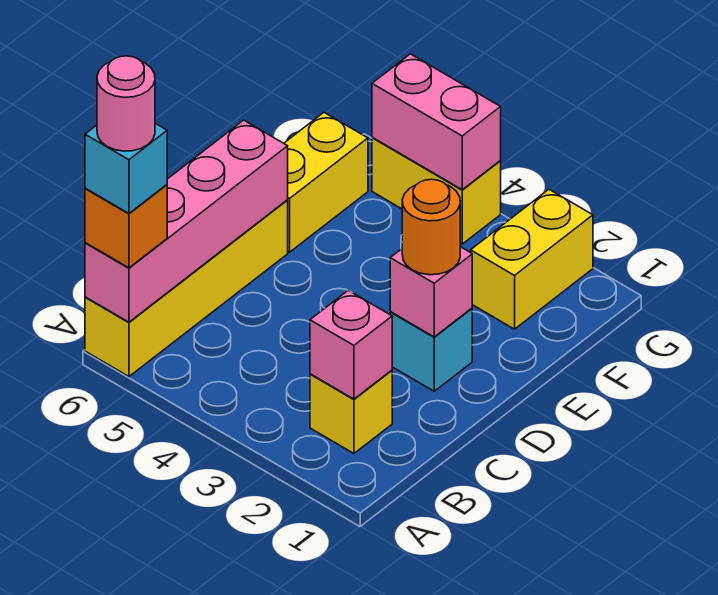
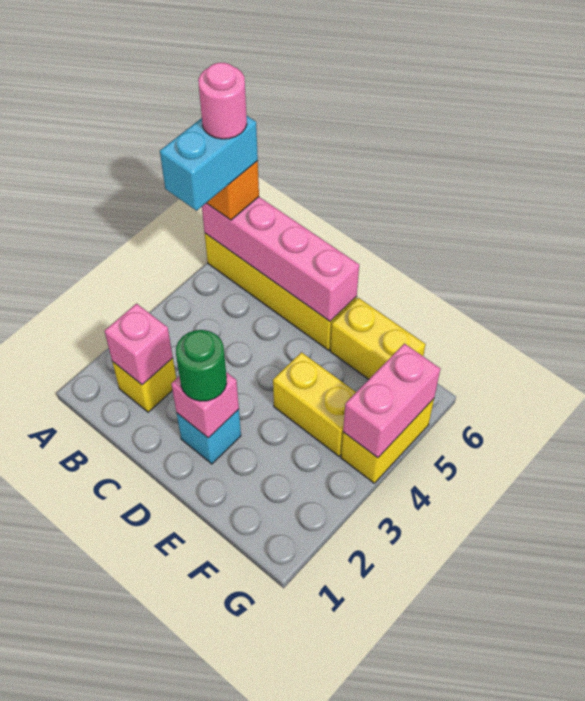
cyan brick A6 level 4 -> cyan brick A5:A6 level 4
orange round brick D2 level 3 -> green round brick D2 level 3
yellow brick F2:G2 level 1 -> yellow brick E4:F4 level 1

